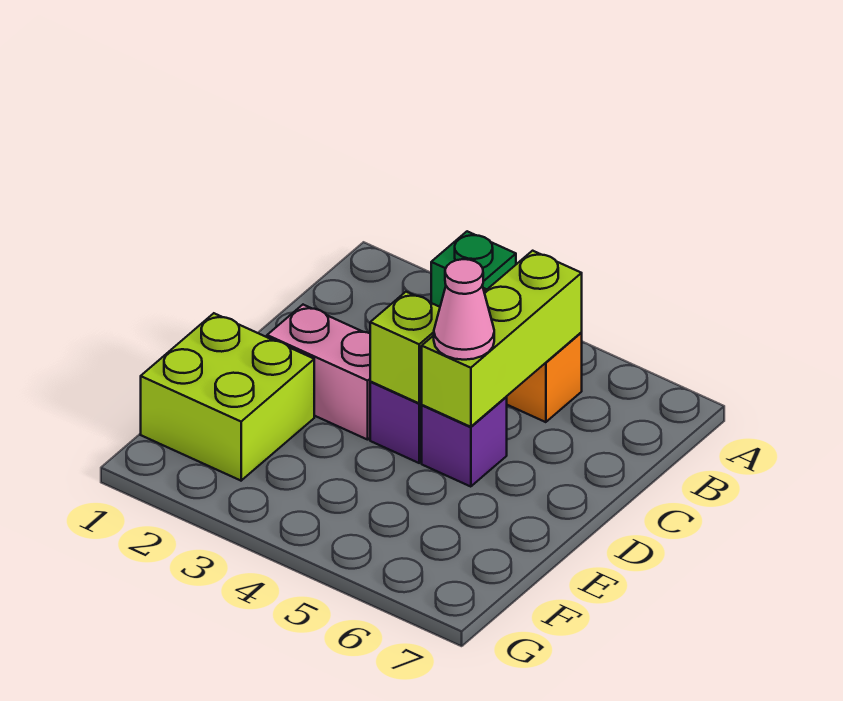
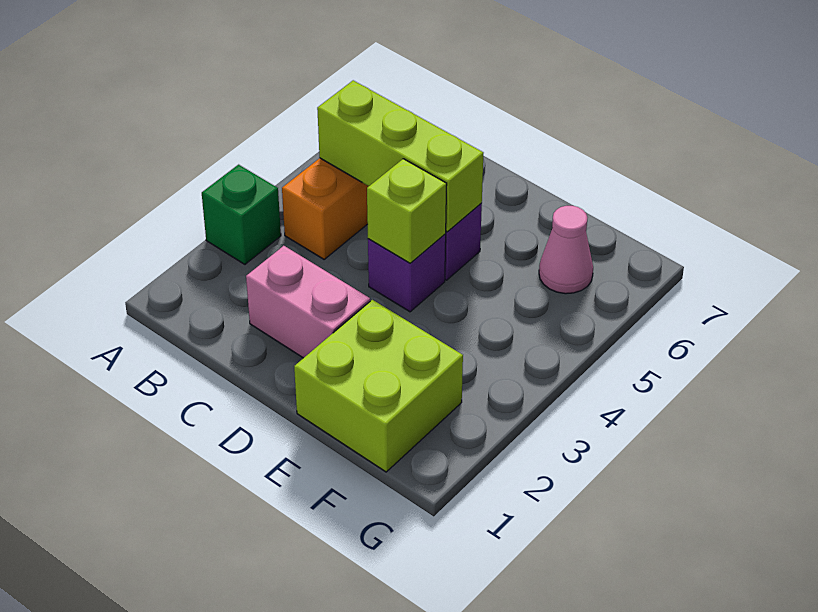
pink brick D2:D3 level 1 -> pink brick C2:D2 level 1
pink cone D5 level 3 -> pink cone F6 level 1

